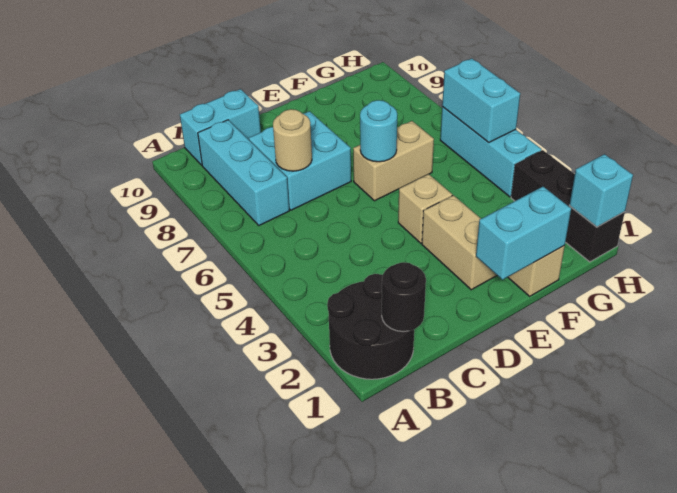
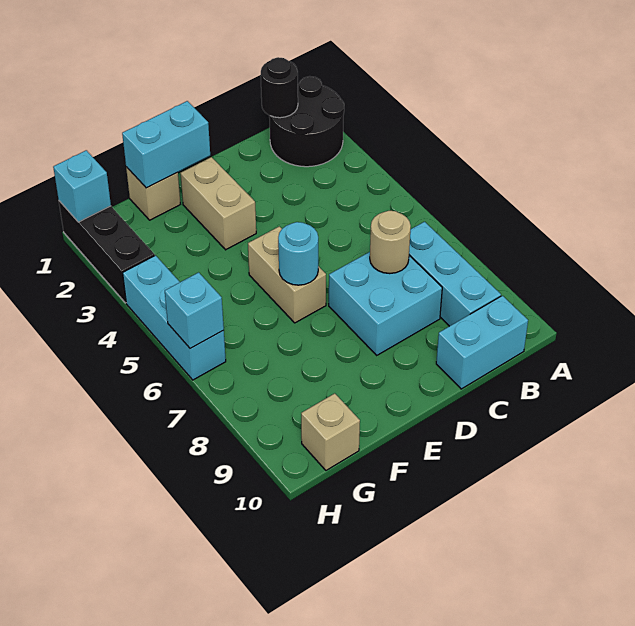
tan brick E4 level 1 -> tan brick G10 level 1
tan brick E6:F6 level 1 -> tan brick E5:E6 level 1
cyan brick H5:H6 level 2 -> cyan brick H6 level 2

